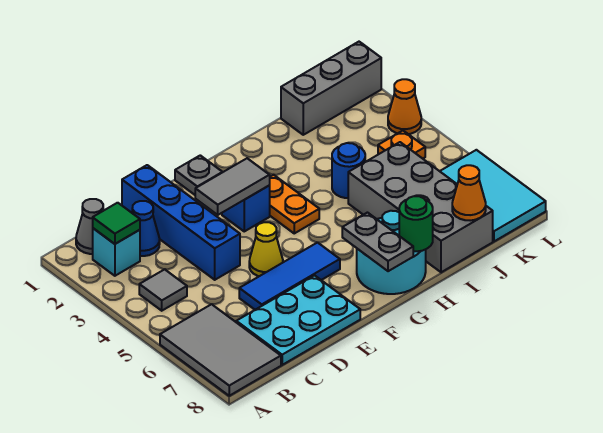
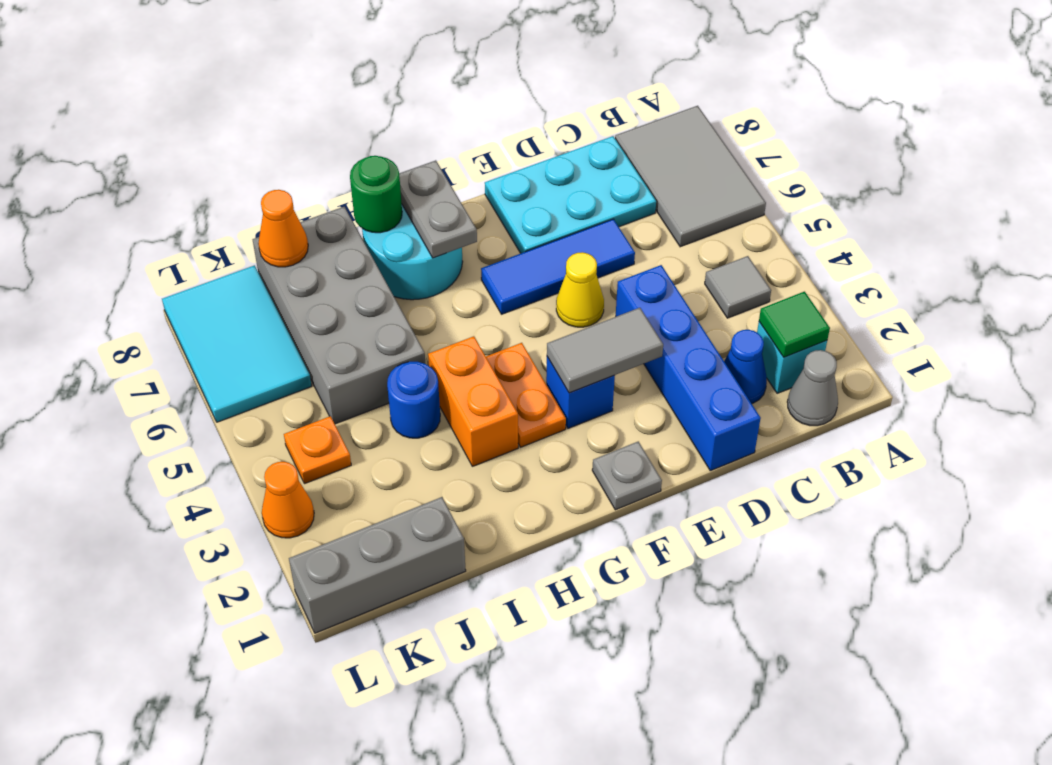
none -> orange brick H3:H4 level 1

